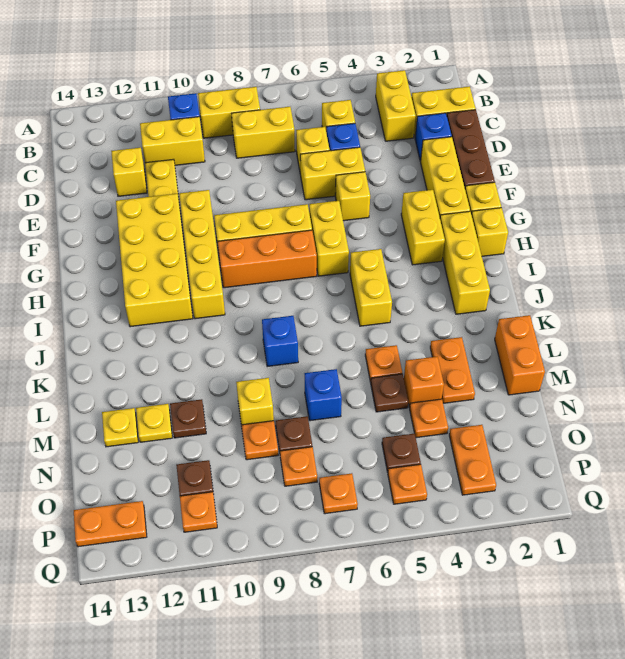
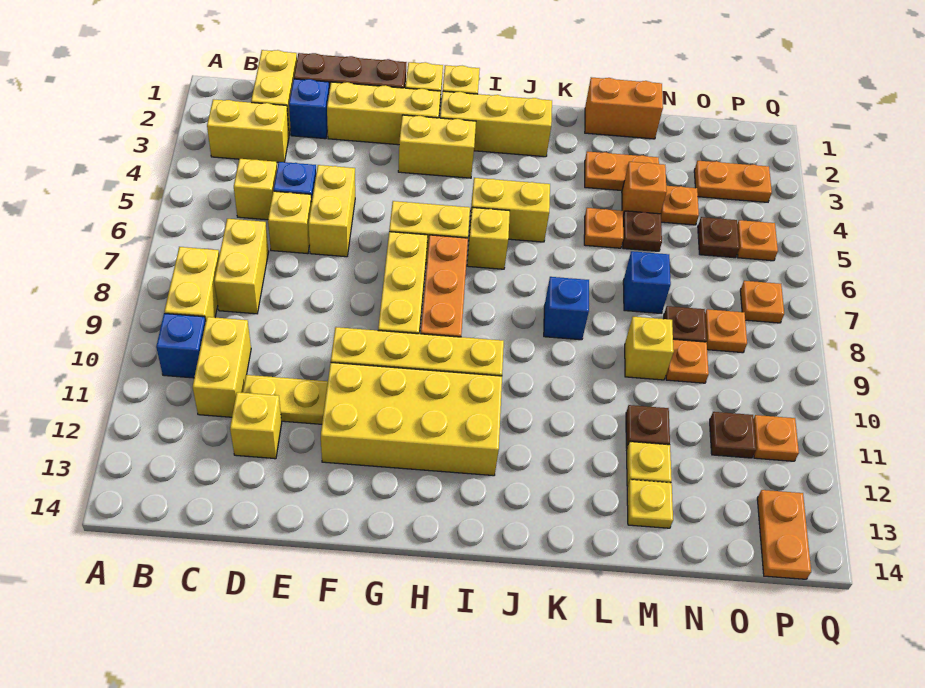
yellow brick F5 level 1 -> yellow brick I6 level 1

